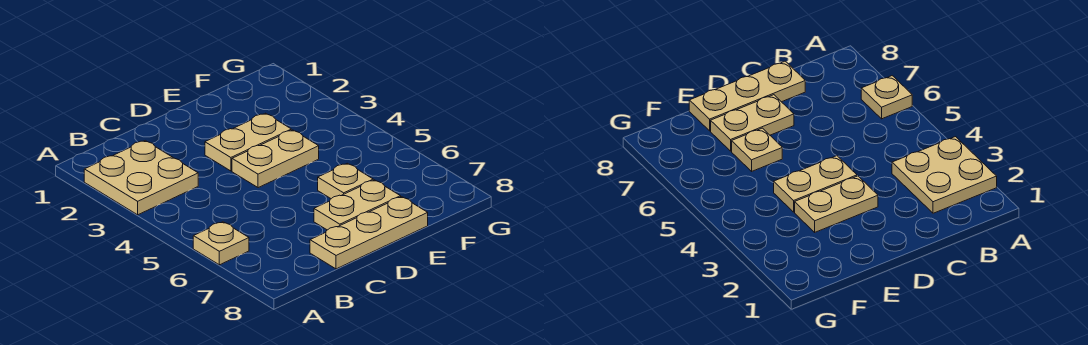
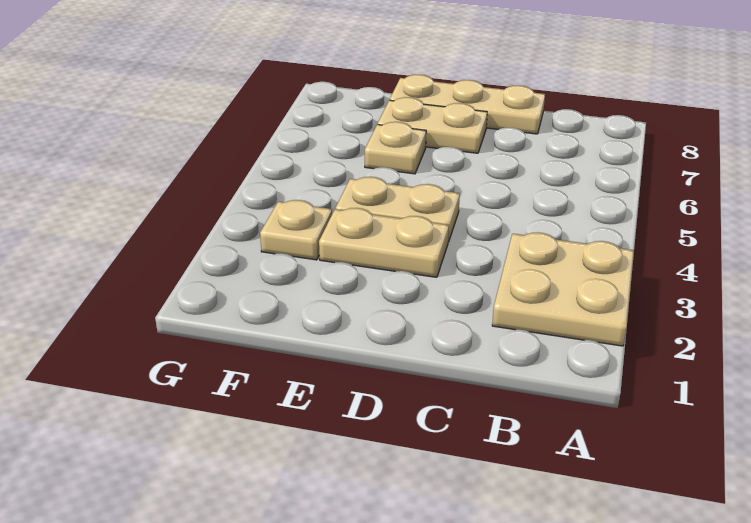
tan plate A6 level 1 -> tan plate F3 level 1

